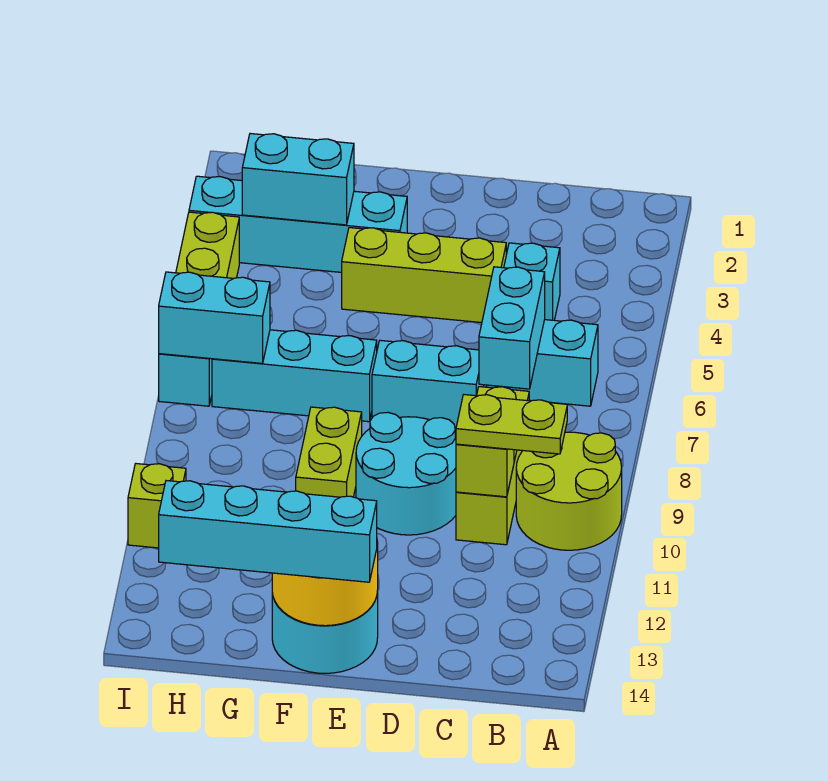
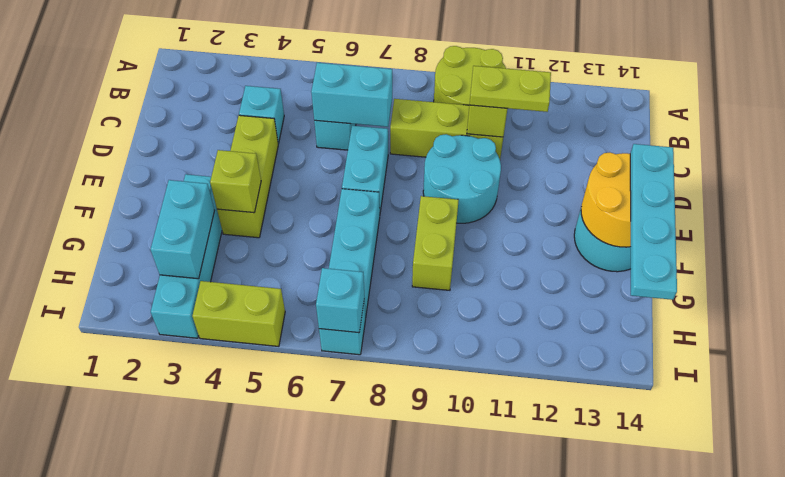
lime plate B10:C10 level 3 -> lime plate C10:C11 level 3
cyan brick E14:H14 level 3 -> cyan plate E14:H14 level 3
lime brick F9:F10 level 1 -> lime brick F9:G9 level 1
cyan brick H7:I7 level 2 -> cyan brick I7 level 2
lime brick I11 level 1 -> lime brick F4 level 2

